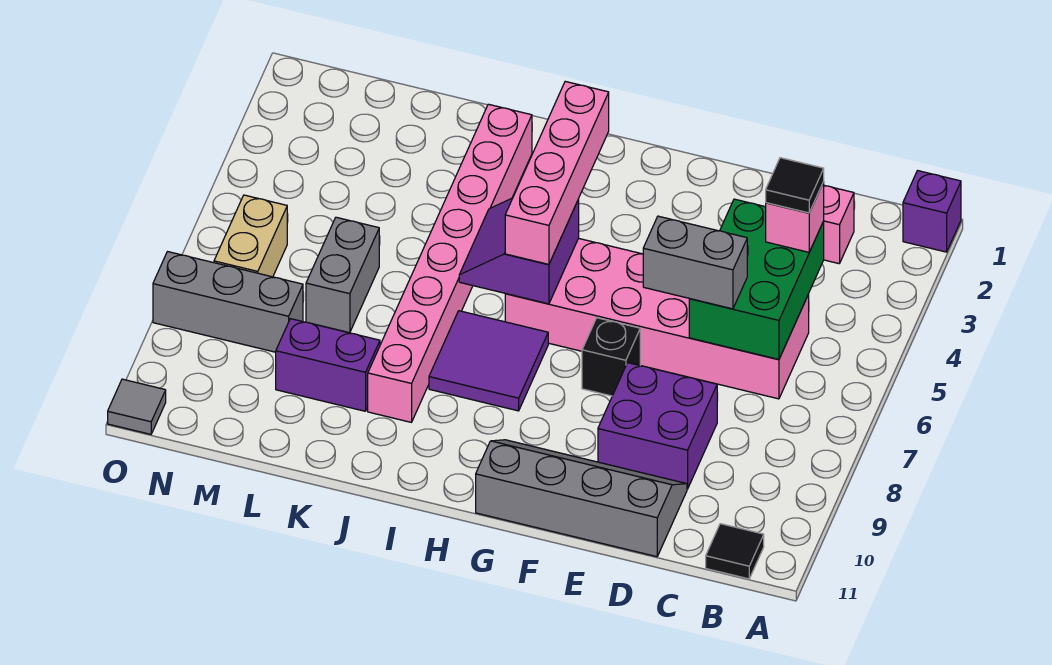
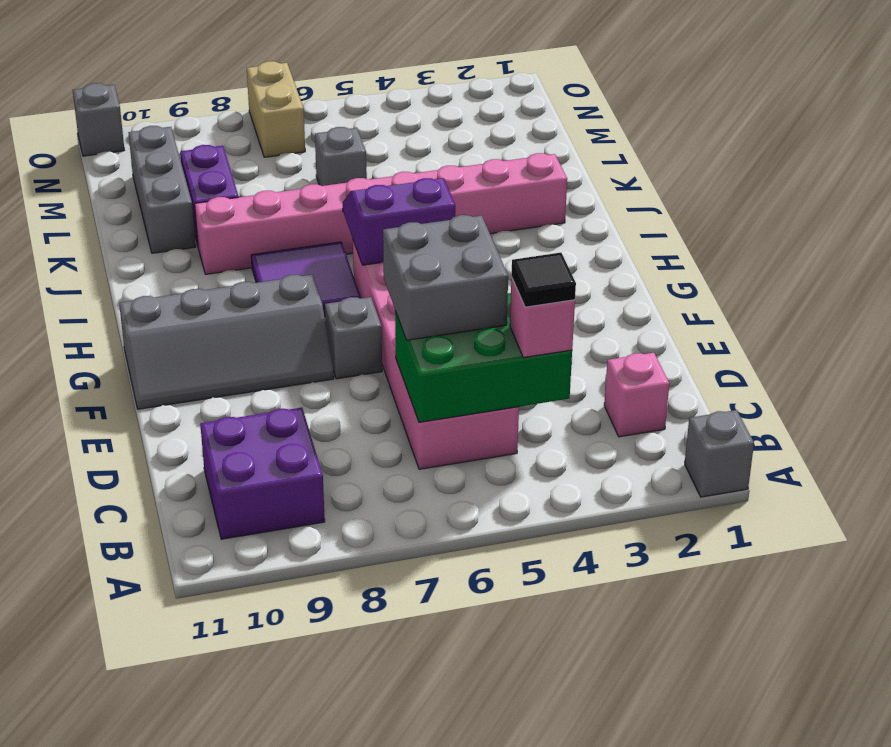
purple brick A1 level 1 -> grey brick A1 level 1
black tile B11 level 1 -> none
grey brick D6:E6 level 3 -> grey brick D5:E6 level 3
purple brick D8:E9 level 1 -> purple brick B9:C10 level 1
grey slope D10:G11 level 1 top 11 -> grey slope F8:G11 level 1 top G
black brick F7 level 1 -> grey brick F7 level 1
pink brick H3:H6 level 3 -> none
grey brick L6:L7 level 1 -> grey brick L6 level 1
grey brick M8:O8 level 1 -> grey brick K10:M10 level 1
tan brick N6:N7 level 1 -> tan brick N7:O7 level 1
grey tile O11 level 1 -> grey brick O11 level 1

